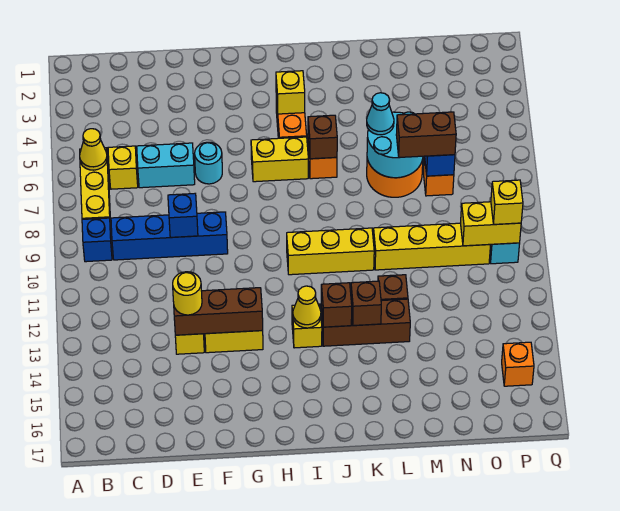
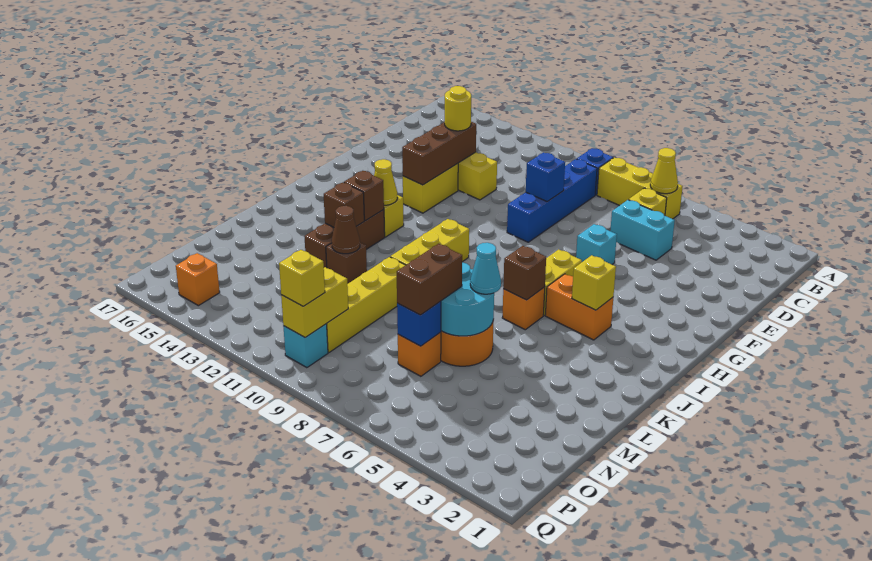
cyan brick D6:E6 level 1 -> cyan brick D5:D6 level 1
cyan round brick F6 level 1 -> cyan brick F6 level 1
none -> brown cone L12 level 2

